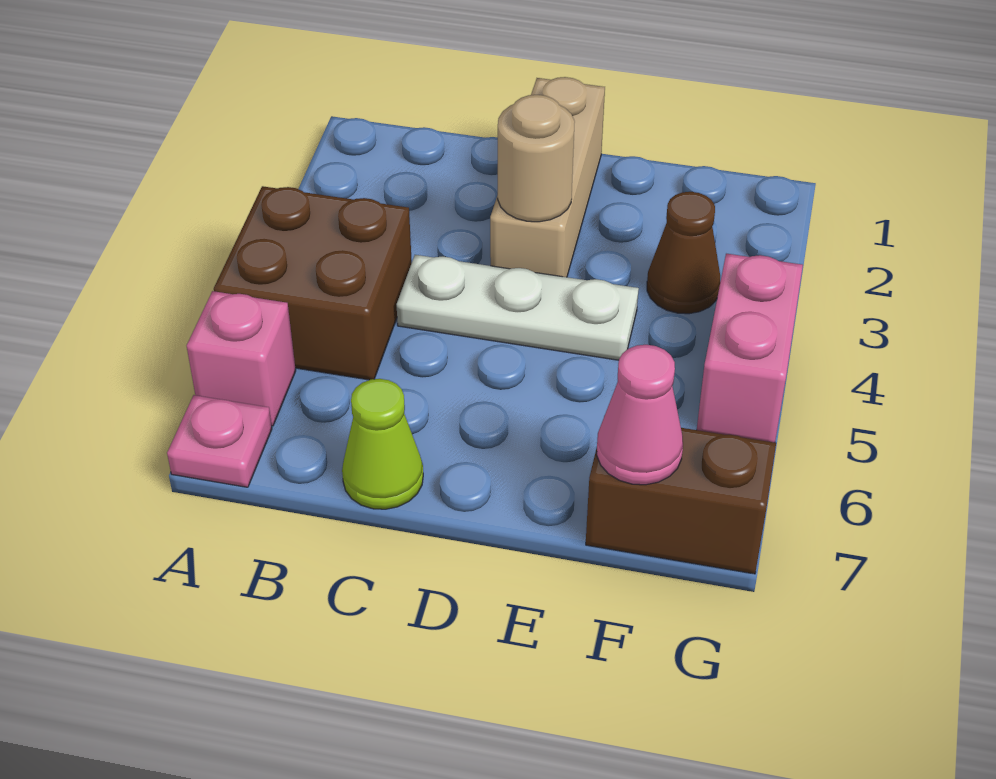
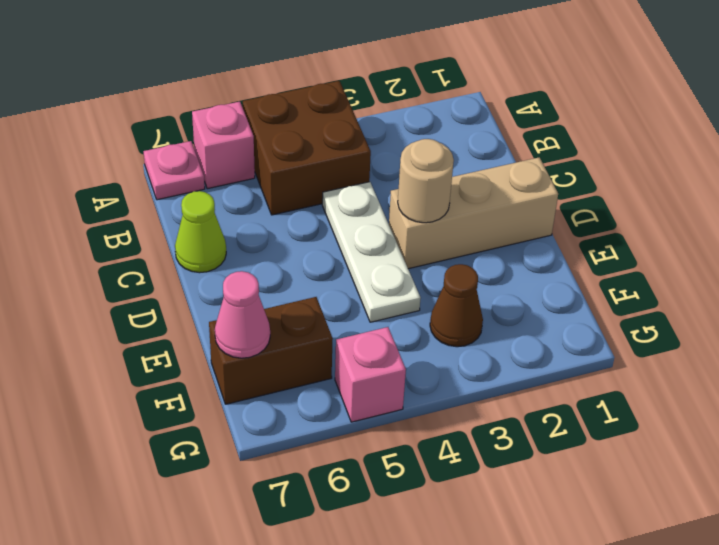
brown brick F7:G7 level 1 -> brown brick F6:F7 level 1
pink brick G4:G5 level 1 -> pink brick G5 level 1

